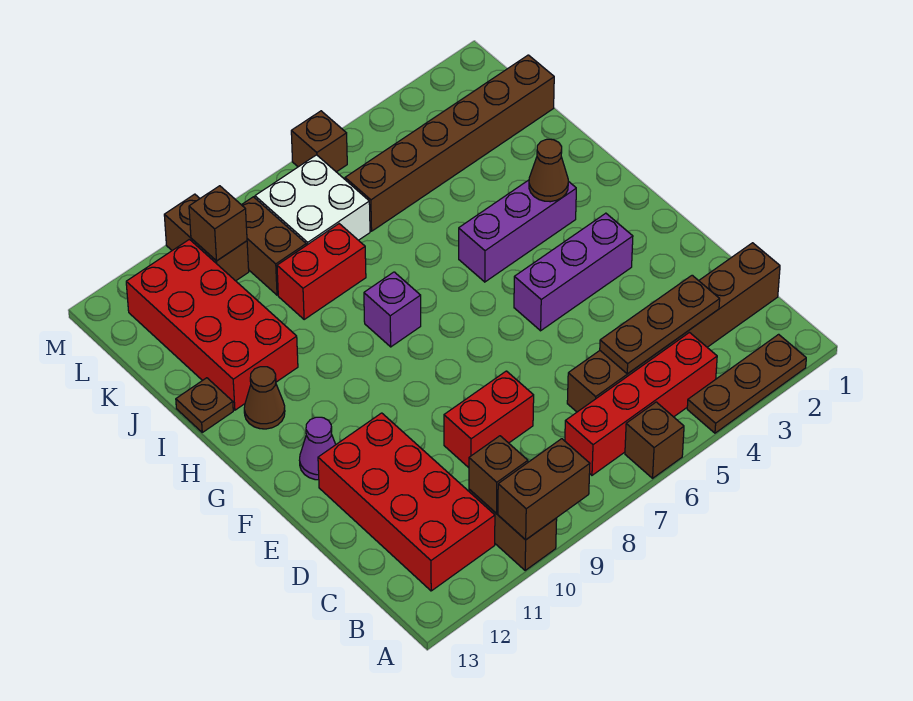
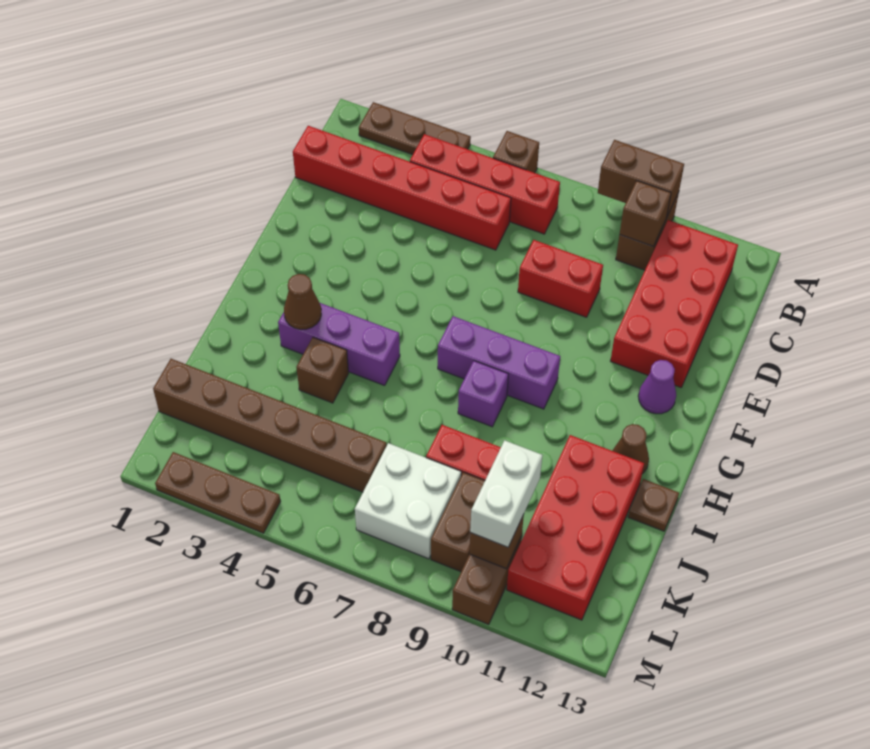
brown brick C1:C6 level 1 -> red brick C1:C6 level 1
brown plate C3:C5 level 2 -> brown plate M2:M4 level 1
purple brick F3:F5 level 1 -> purple brick G7:G9 level 1
none -> white brick K10:L10 level 3
brown brick M6 level 1 -> brown brick I4 level 1

